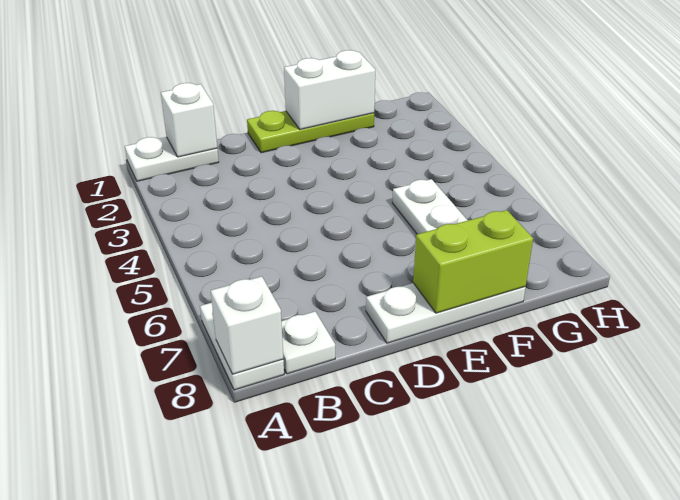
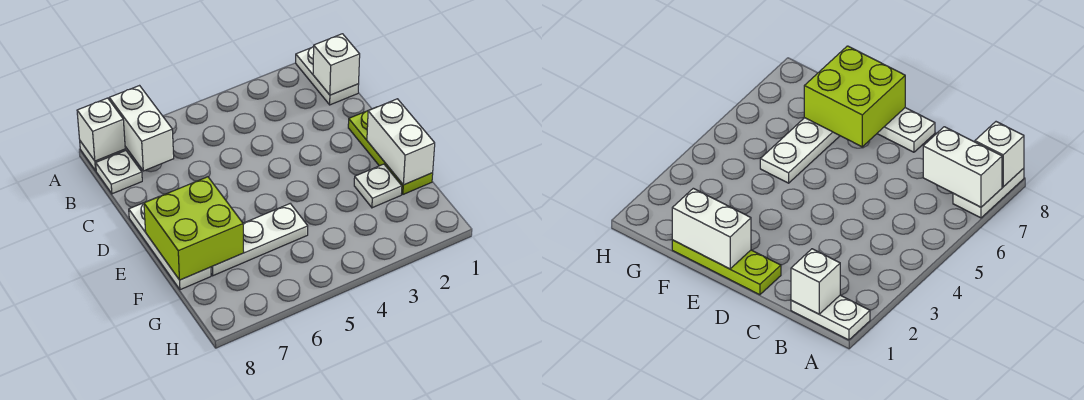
none -> white brick A7:B7 level 2
lime brick E8:F8 level 2 -> lime brick E7:F8 level 2
none -> white plate F2 level 1

